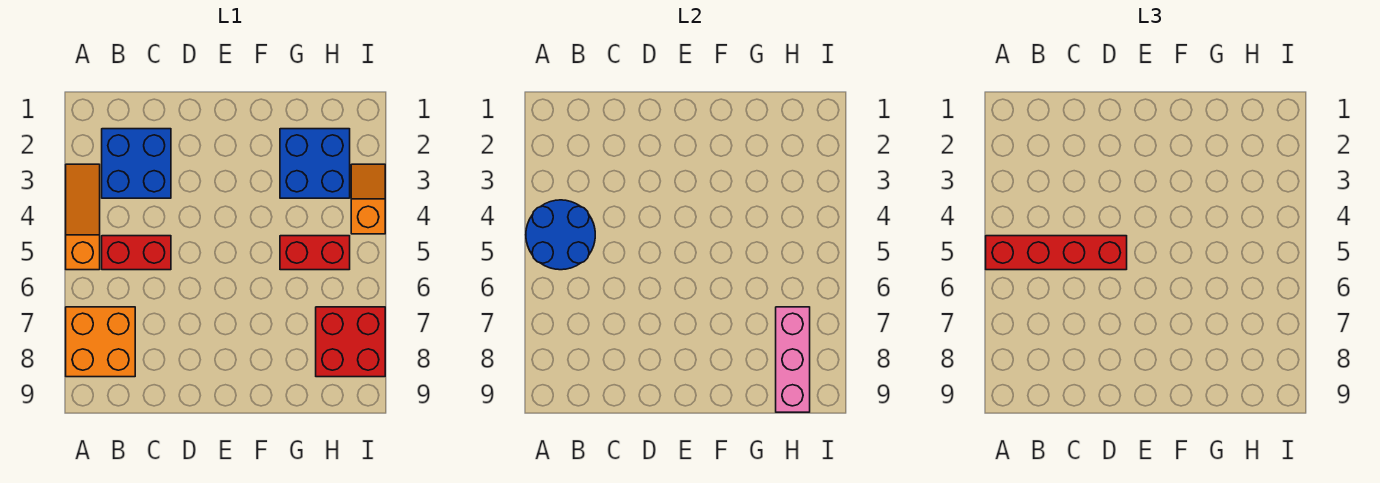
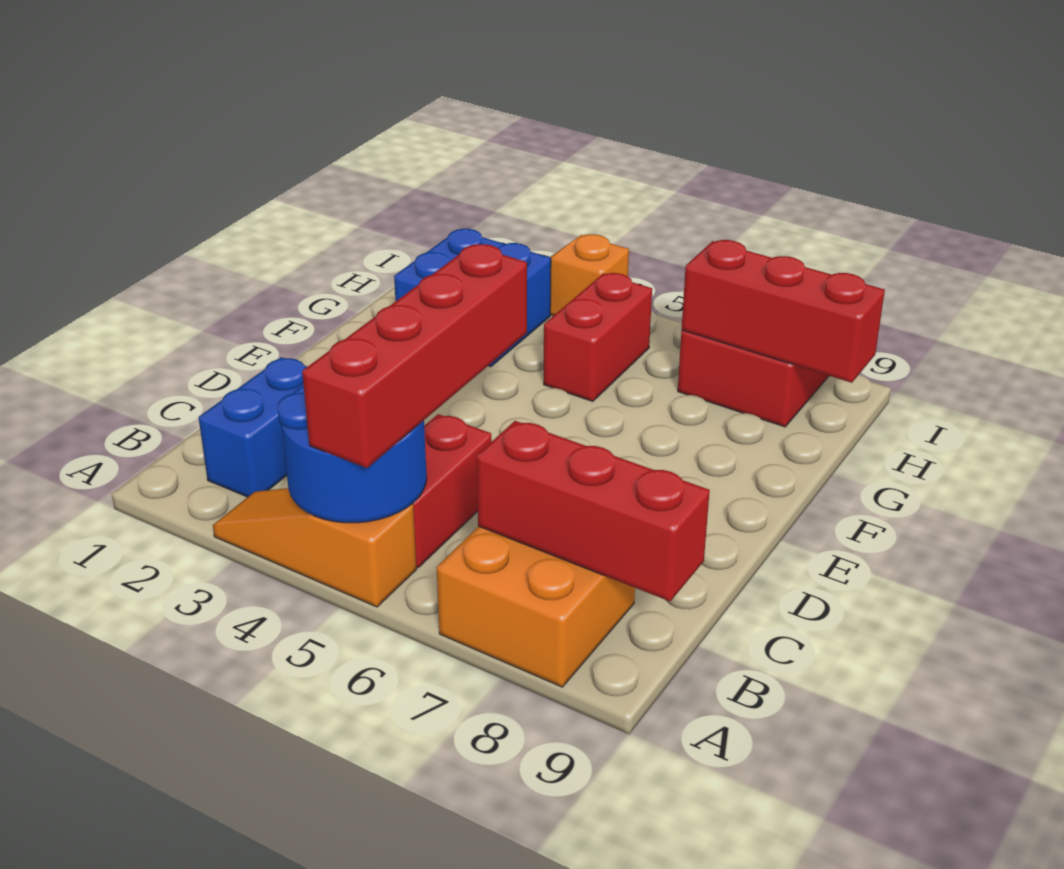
blue brick B2:C3 level 1 -> blue brick B2:C2 level 1
none -> red brick B7:B9 level 2
pink brick H7:H9 level 2 -> red brick H7:H9 level 2

